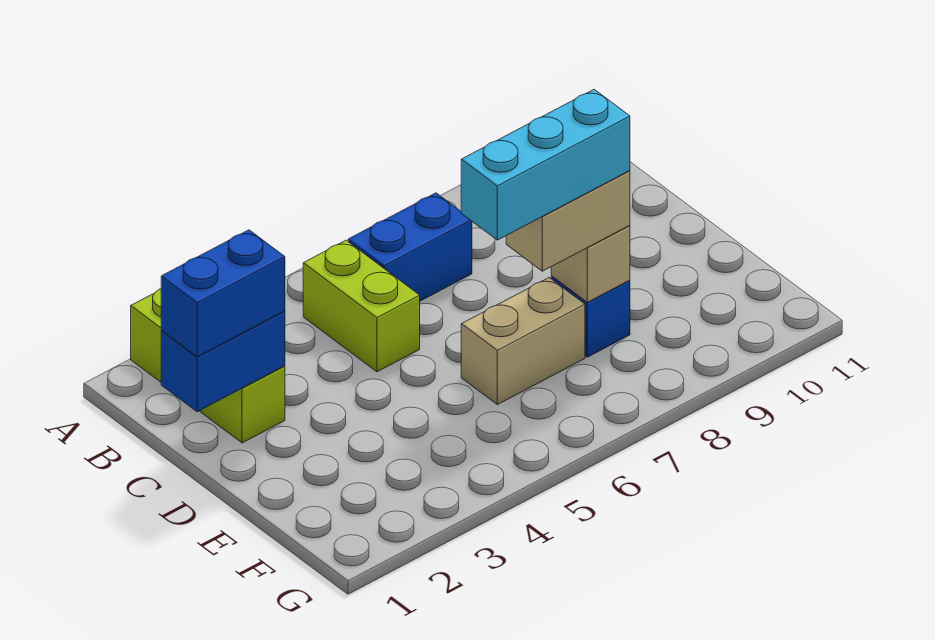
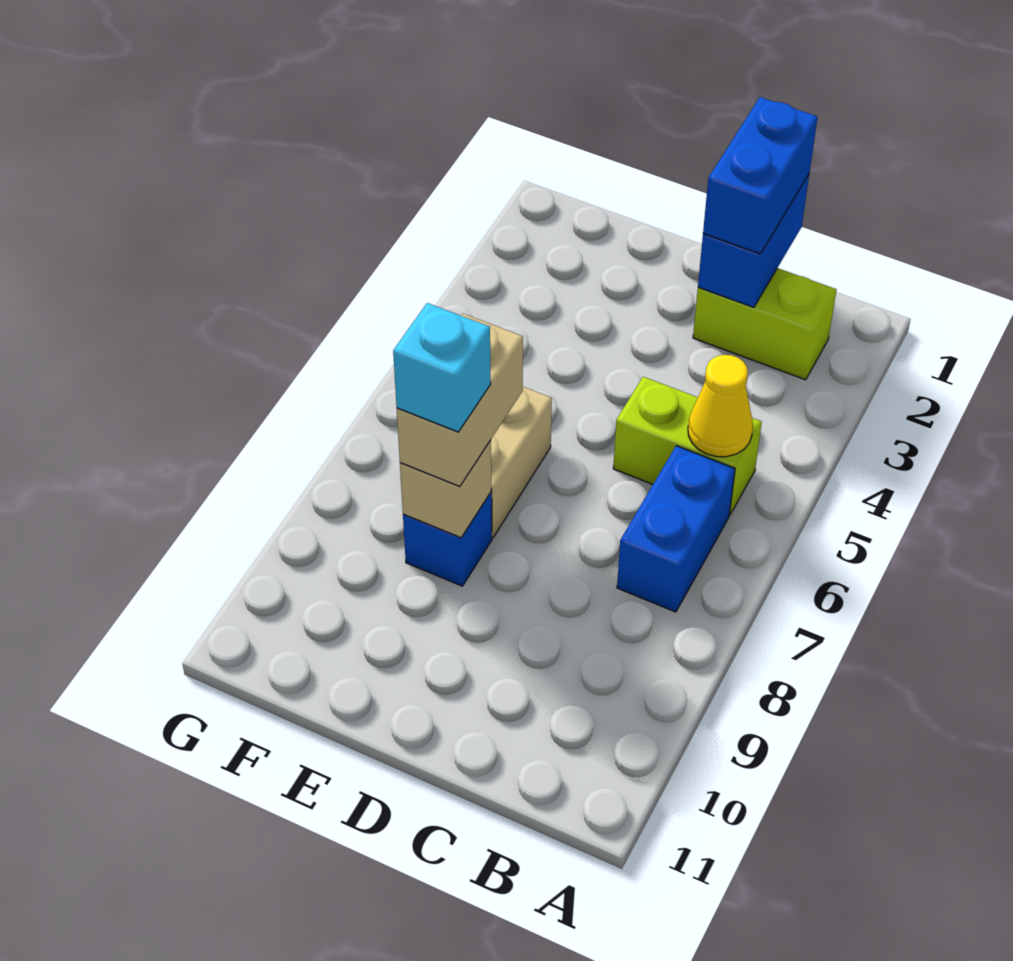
lime brick A2:C2 level 1 -> lime brick B2:C2 level 1
none -> yellow cone B5 level 2
cyan brick E6:E8 level 4 -> cyan brick E8 level 4

